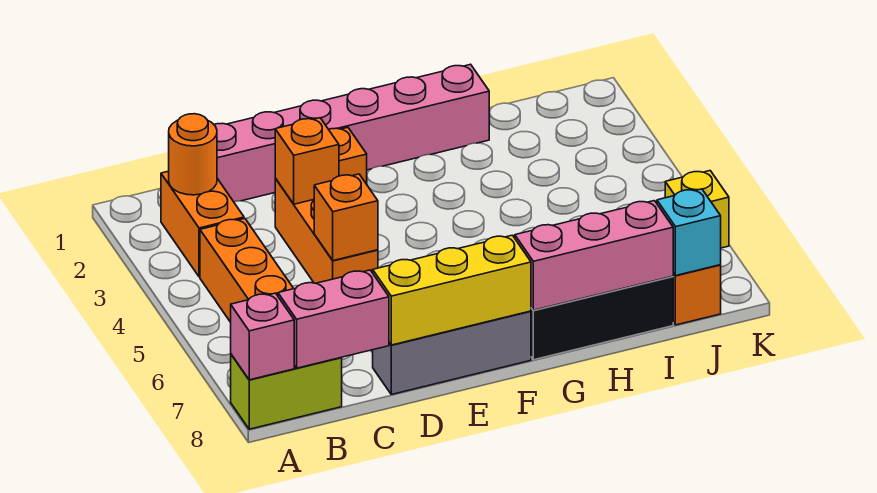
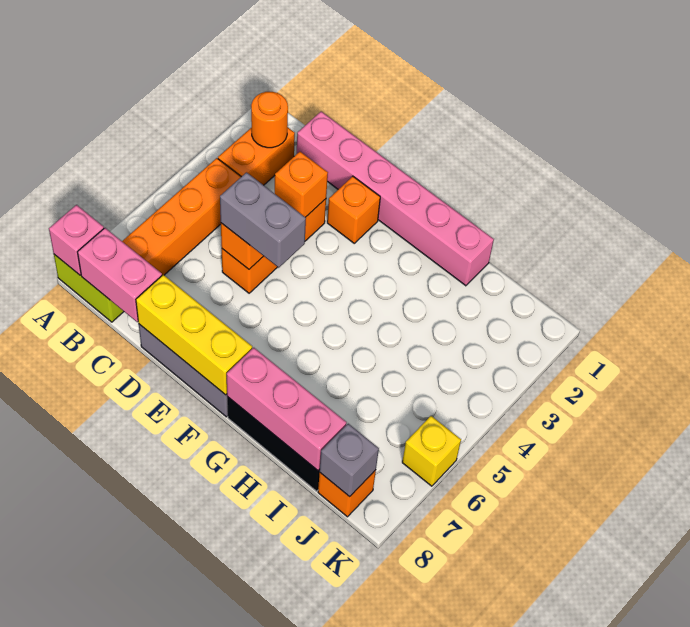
none -> grey brick D5:E5 level 3
cyan brick J8 level 2 -> grey brick J8 level 2

